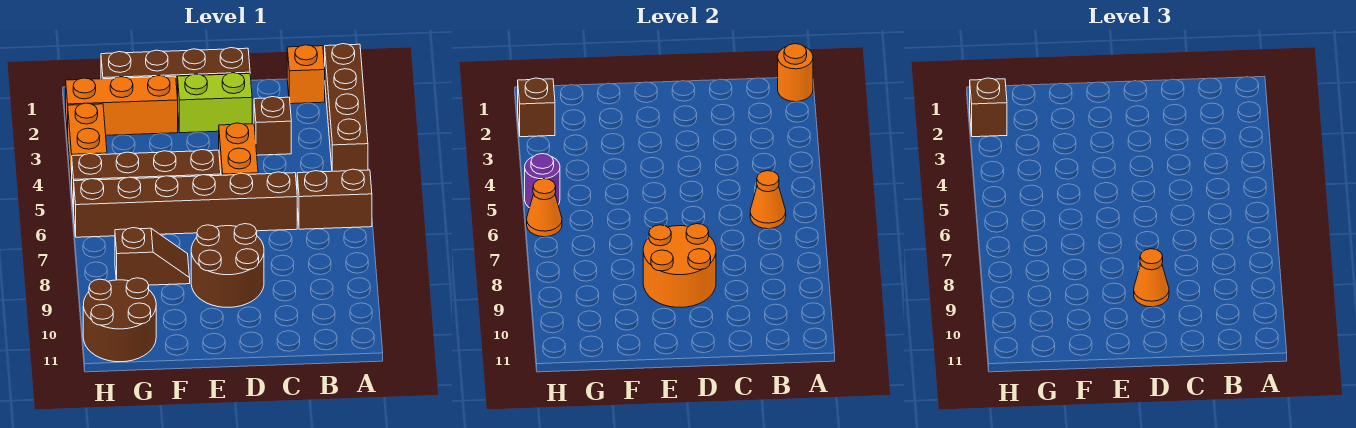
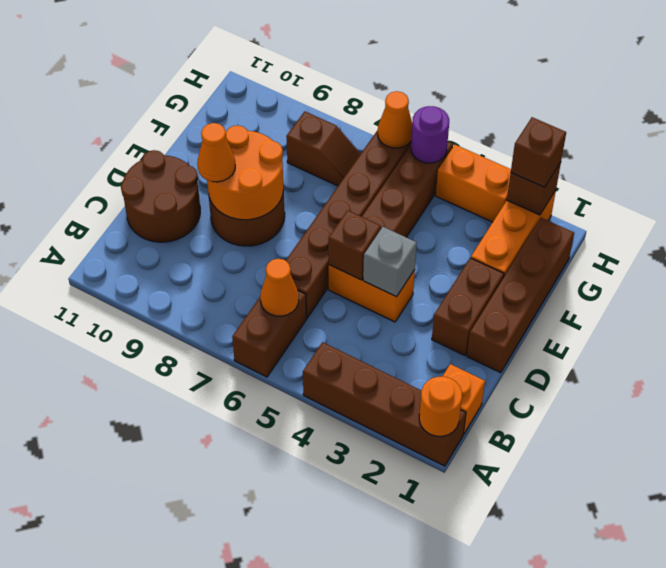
brown brick C3 level 1 -> brown brick D5 level 2
lime brick D2:E2 level 1 -> brown brick D2:E2 level 1
none -> grey brick D4 level 2
brown slope F8:G8 level 1 top G -> brown slope G7:G8 level 1 top 8
brown round brick G10:H11 level 1 -> brown round brick C10:D11 level 1

